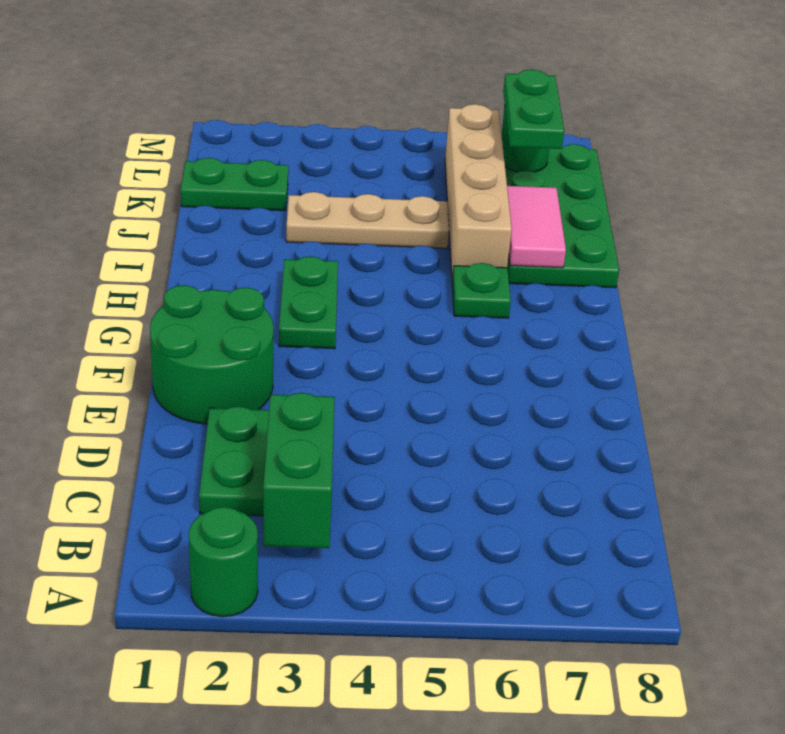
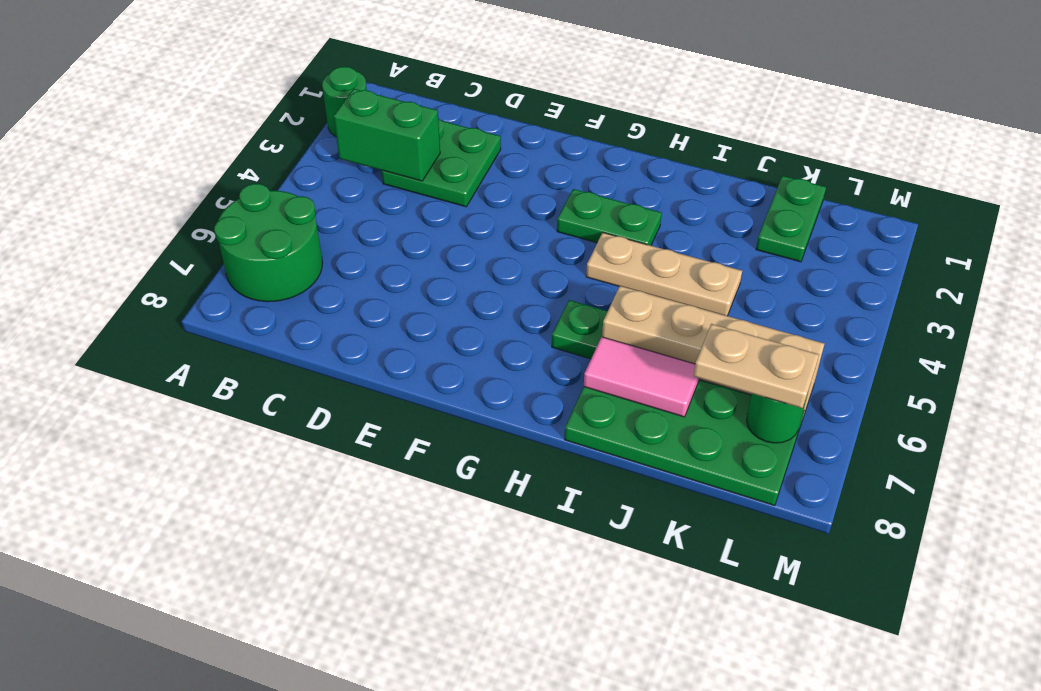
green round brick E1:F2 level 1 -> green round brick A6:B7 level 1
tan plate J3:J5 level 1 -> tan plate H4:J4 level 1
green plate K7:L7 level 3 -> tan plate K7:L7 level 3

